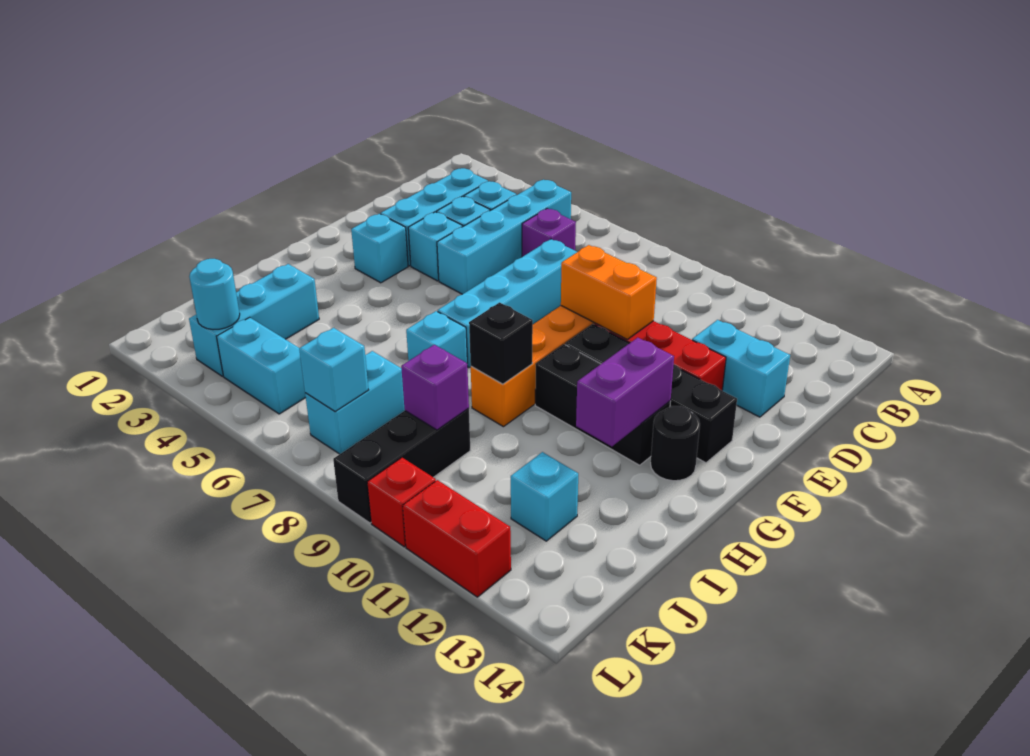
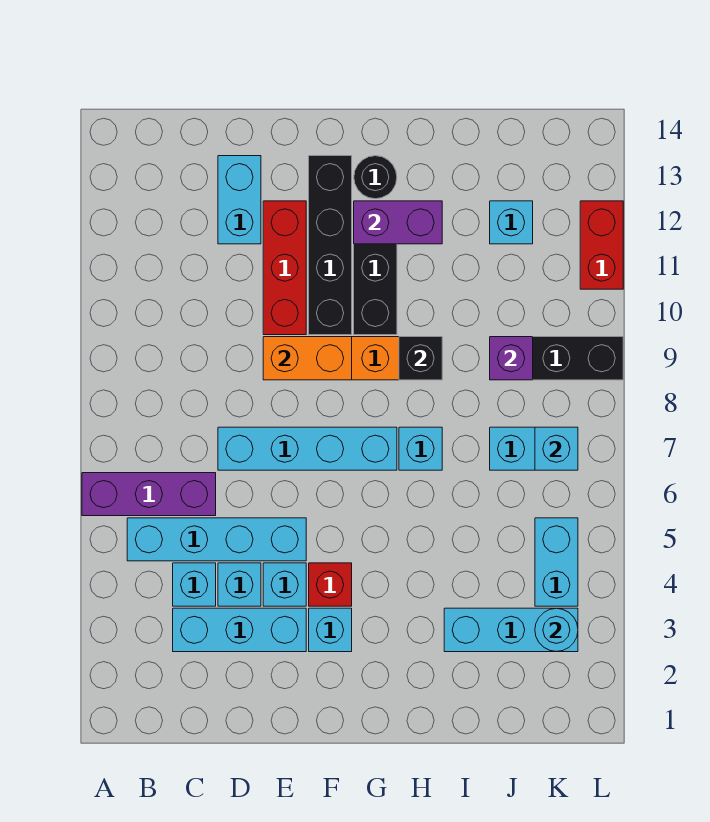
purple brick C6 level 1 -> purple brick A6:C6 level 1
orange brick E9:E10 level 2 -> orange brick E9:F9 level 2
red brick L10 level 1 -> red brick F4 level 1

